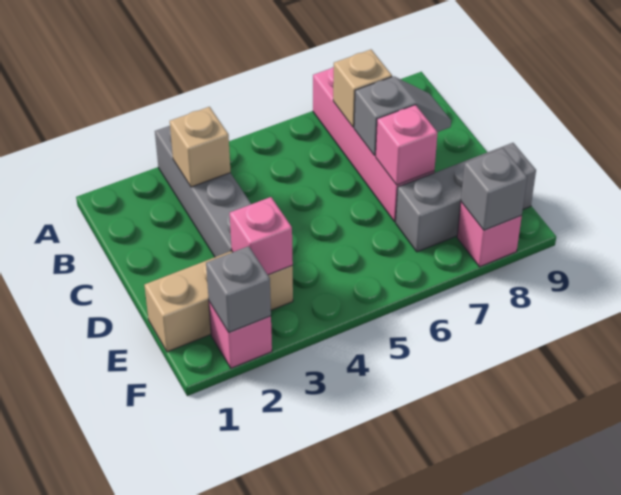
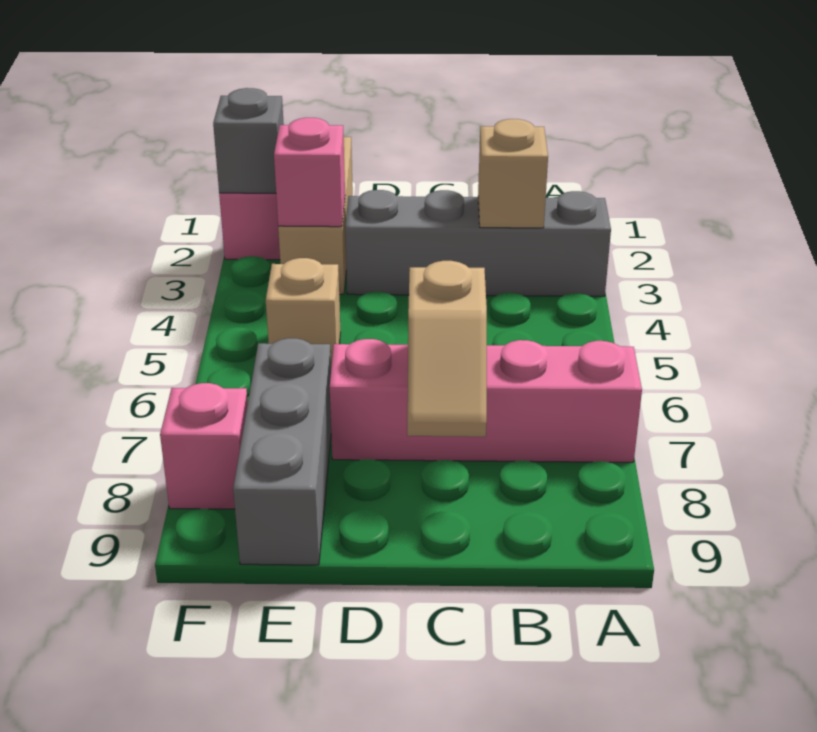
tan brick B7 level 2 -> tan brick E5 level 1
grey slope C7:C8 level 2 top 7 -> tan slope C7:C8 level 2 top 7
pink brick D7 level 2 -> none
grey brick F8 level 2 -> none

